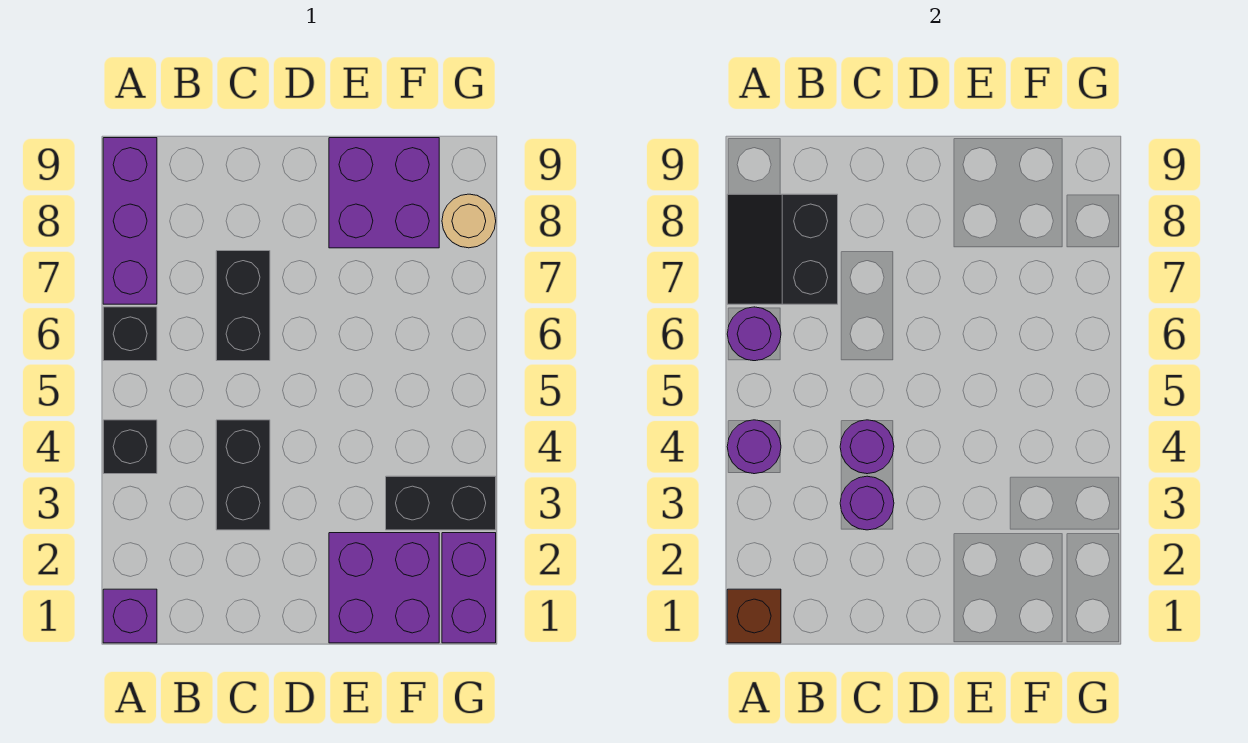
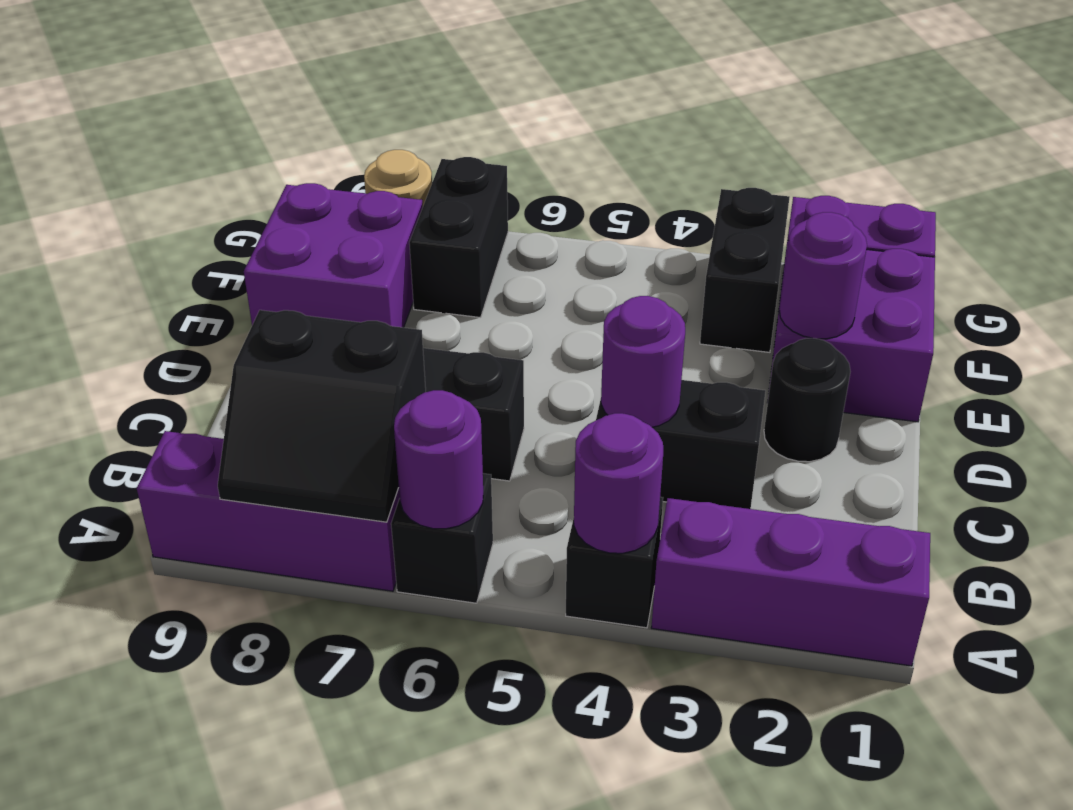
purple brick A1 level 1 -> purple brick A1:A3 level 1
brown brick A1 level 2 -> none
purple round brick C3 level 2 -> purple round brick E2 level 2
none -> black round brick D2 level 1
none -> black brick F7:G7 level 1

